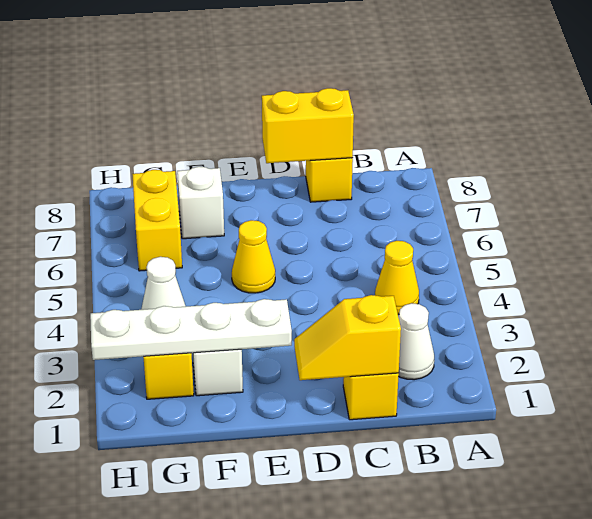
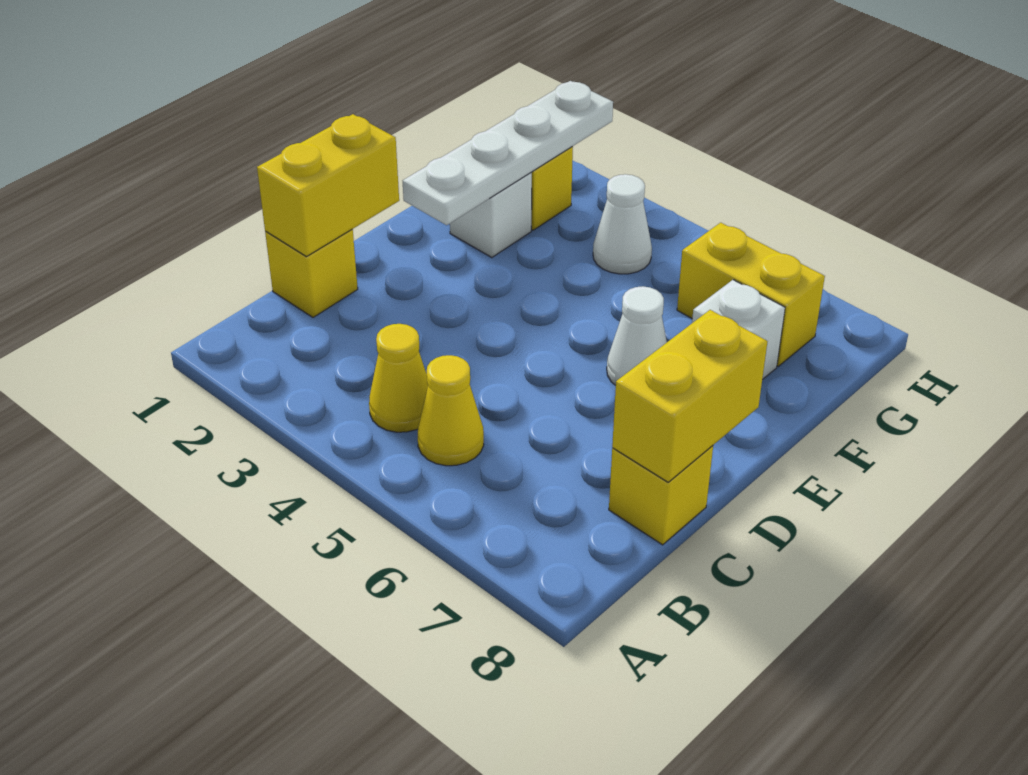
white cone B2 level 1 -> white cone E6 level 1
yellow slope C1:D1 level 2 top C -> yellow brick C1:D1 level 2
yellow cone E5 level 1 -> yellow cone B5 level 1

